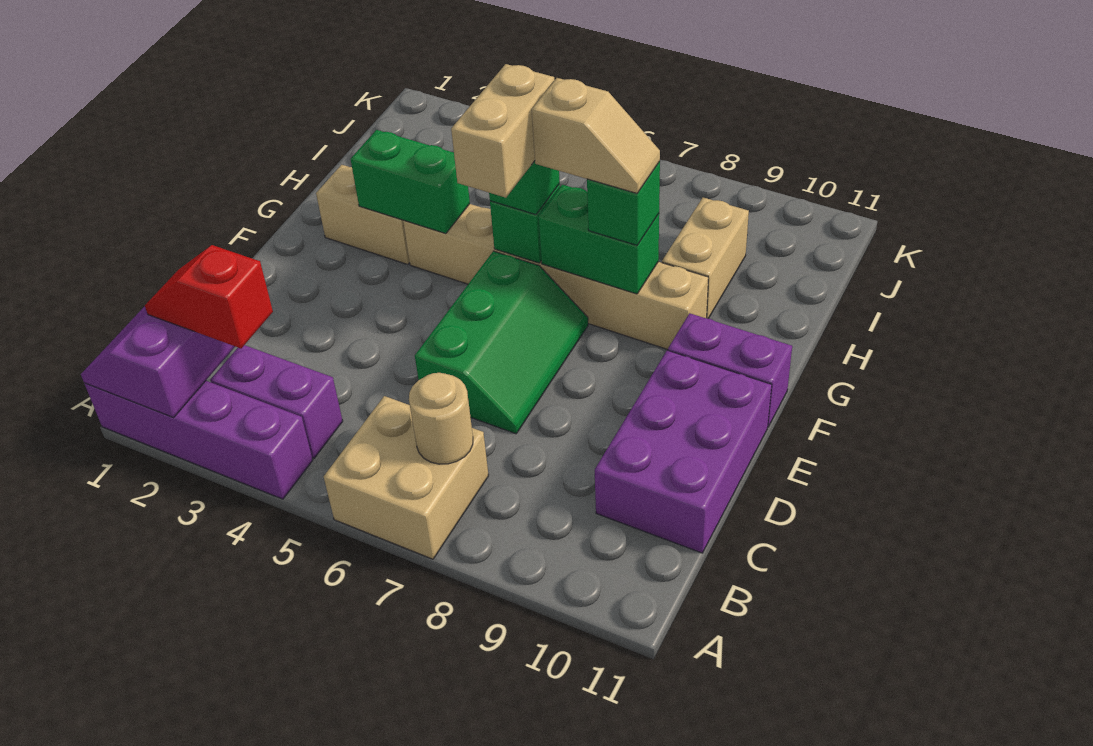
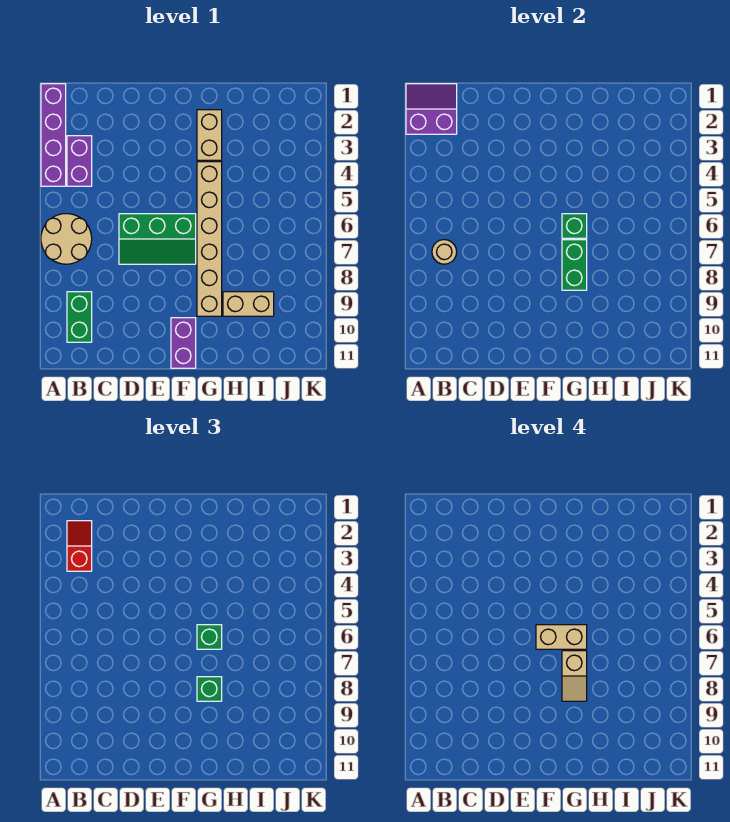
tan brick A6:B7 level 1 -> tan round brick A6:B7 level 1
purple brick C10:E11 level 1 -> none
green brick G3:G4 level 2 -> green brick B9:B10 level 1

